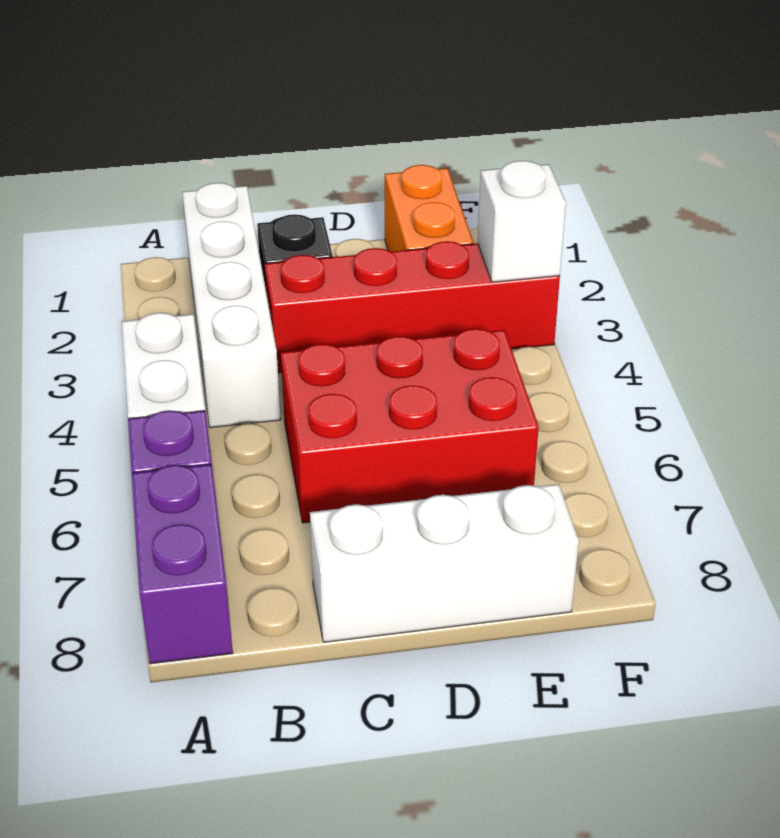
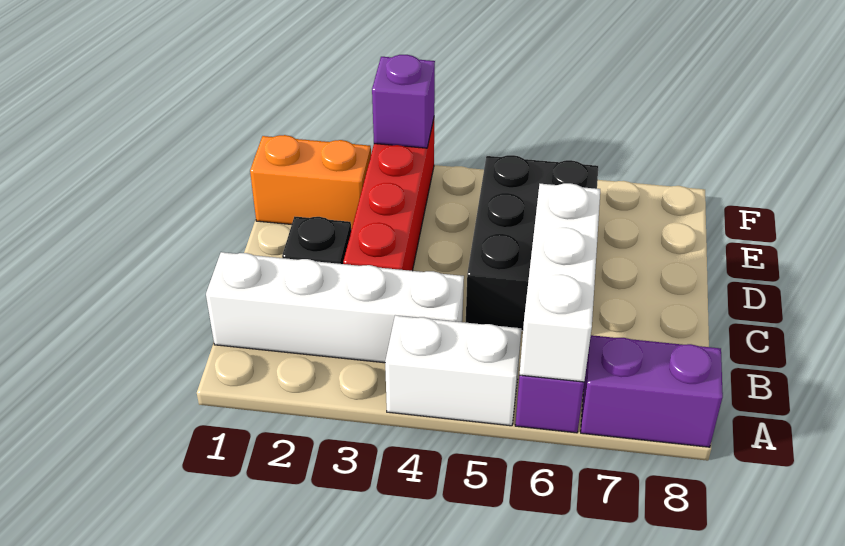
red brick C5:E6 level 1 -> black brick C5:E6 level 1
white brick C8:E8 level 1 -> white brick A6:C6 level 2
white brick F3 level 2 -> purple brick F3 level 2

